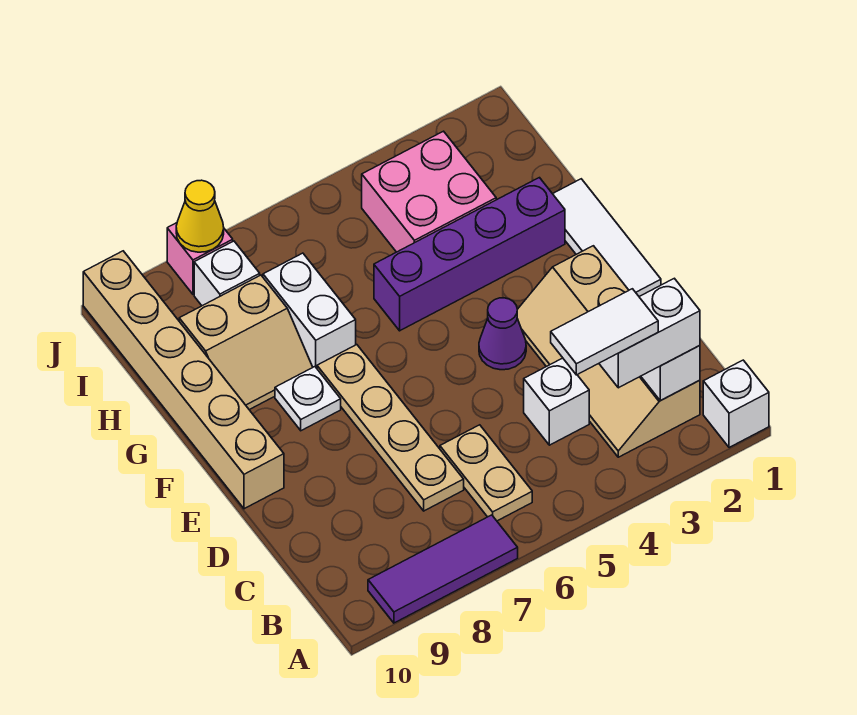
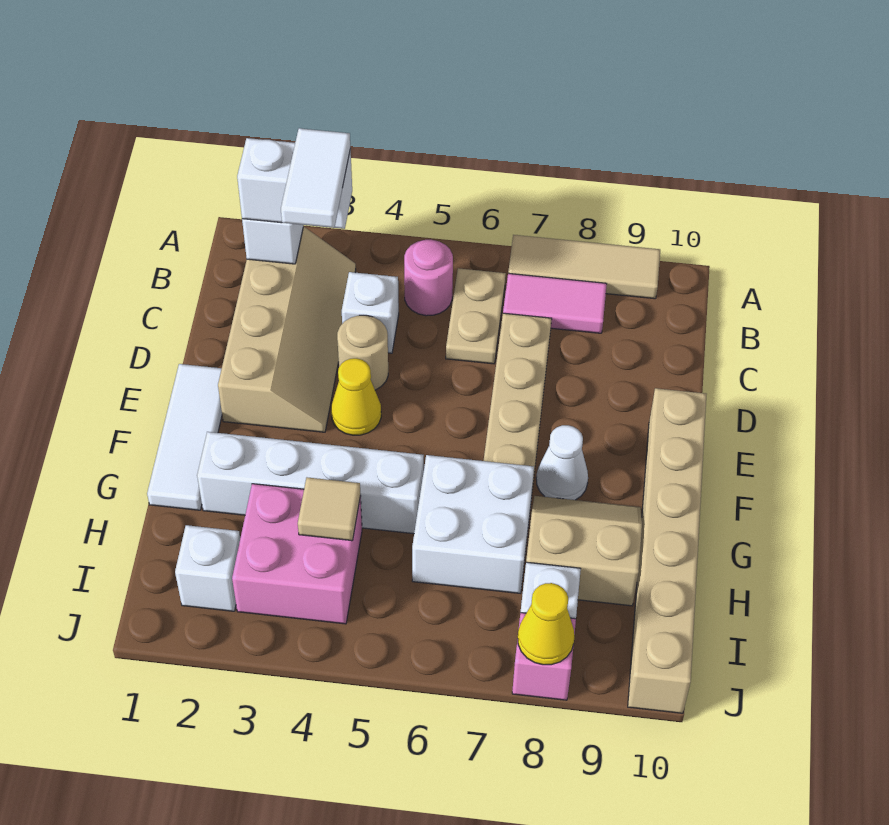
white brick A1 level 1 -> white brick I2 level 1
purple tile A7:A9 level 1 -> tan tile A7:A9 level 1
white tile B3:B4 level 4 -> white tile B3:C3 level 4
none -> pink round brick B5 level 1
none -> pink tile B7:B8 level 1
none -> tan round brick D4 level 1
purple cone E4 level 1 -> yellow cone E4 level 1
white plate F8 level 1 -> white cone F8 level 1
purple brick G2:G5 level 1 -> white brick G2:G5 level 1
white brick G7:H7 level 1 -> white brick G6:H7 level 1
none -> tan tile H4 level 2

